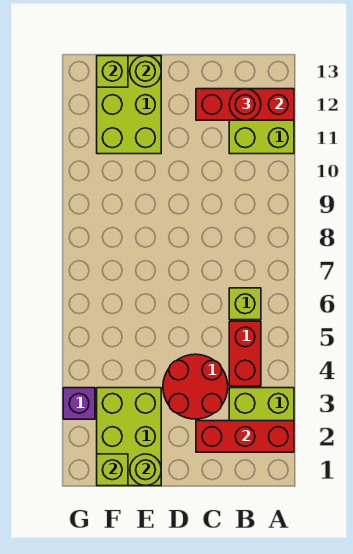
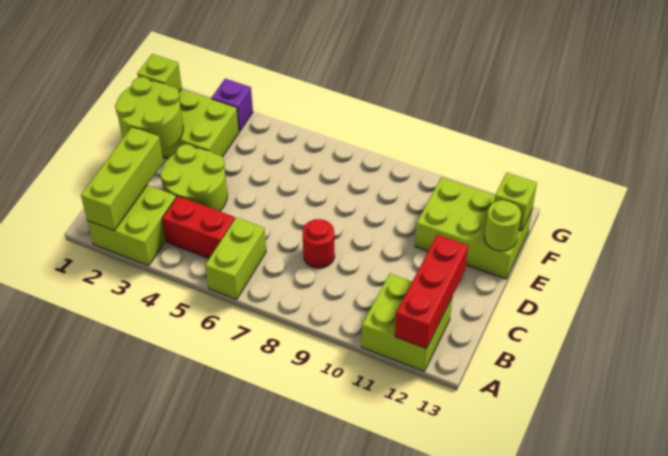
red brick A2:C2 level 2 -> lime brick A2:C2 level 2
lime brick B6 level 1 -> lime brick A6:B6 level 1
red round brick B12 level 3 -> red round brick C8 level 1
red round brick C3:D4 level 1 -> lime round brick C3:D4 level 1
lime round brick E1 level 2 -> lime round brick D1:E2 level 2

